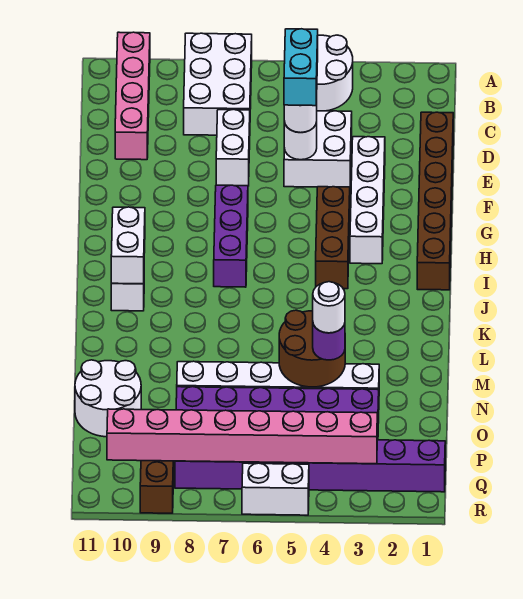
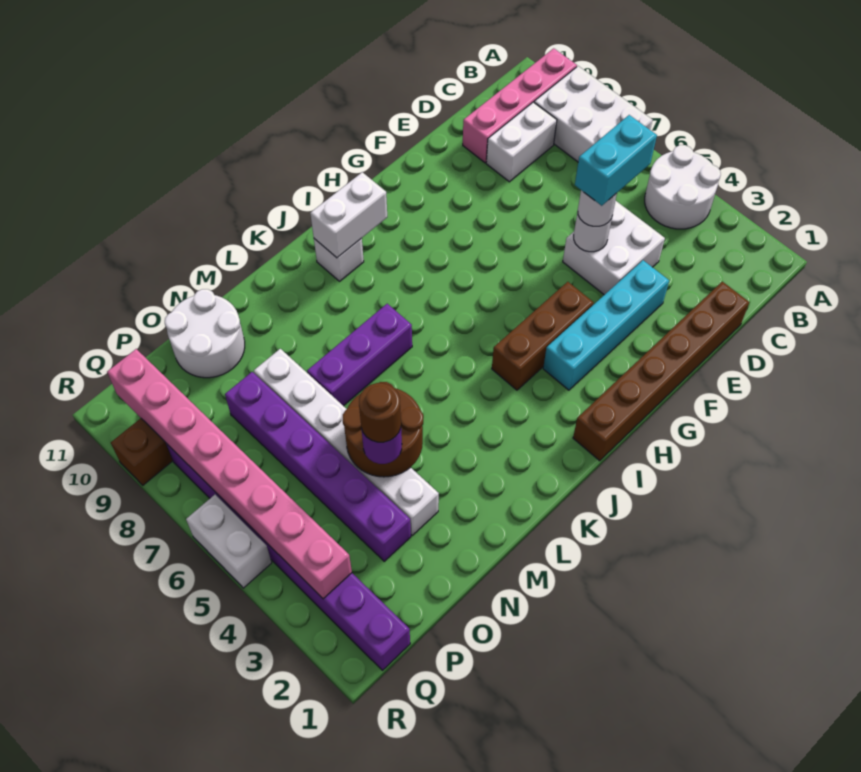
white brick A7:C8 level 1 -> white brick A7:B9 level 1
white brick D7:E7 level 1 -> white brick C9:D9 level 1
white brick E3:H3 level 1 -> cyan brick E3:H3 level 1
purple brick G7:I7 level 1 -> purple brick K7:M7 level 1
white round brick N4 level 4 -> brown round brick N4 level 4

